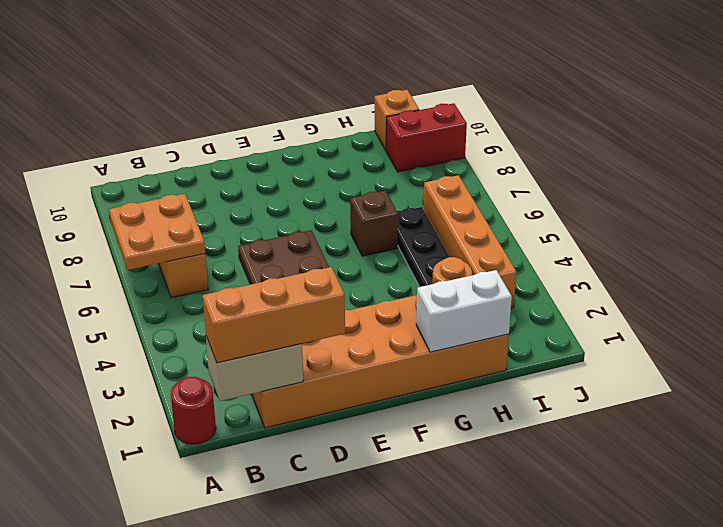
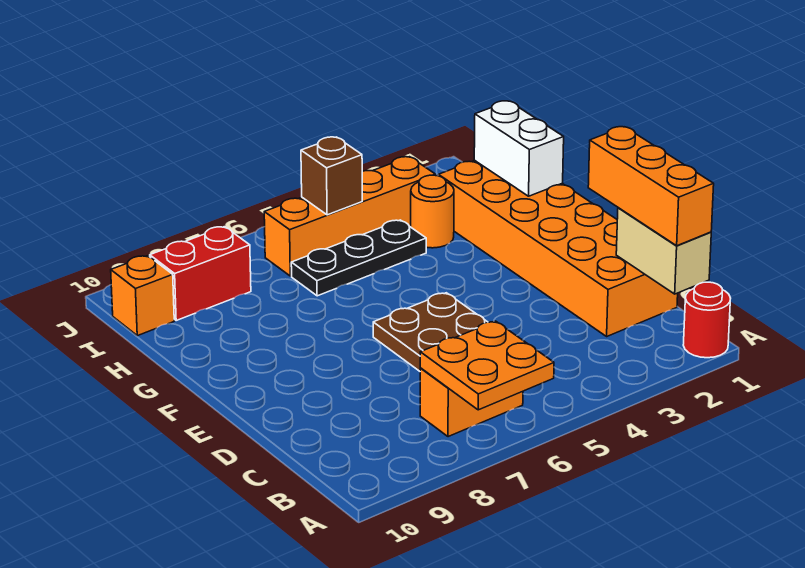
brown brick G6 level 1 -> brown brick I5 level 2
red brick I9:J9 level 1 -> red brick I8:I9 level 1

